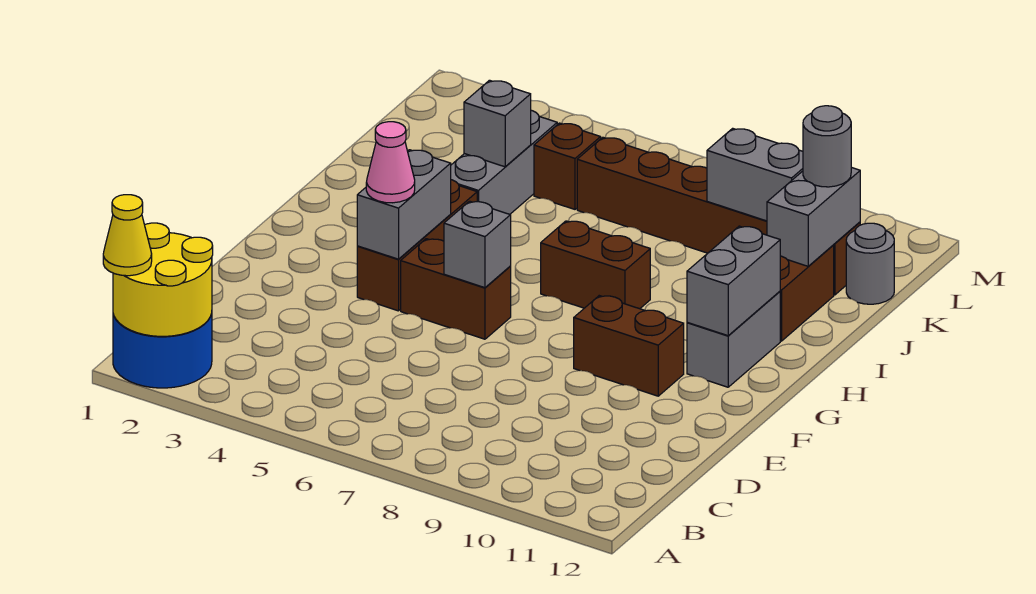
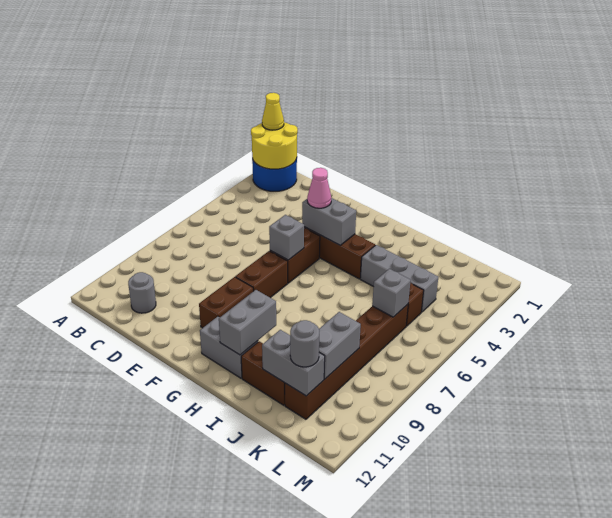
grey brick G11:H11 level 2 -> grey brick H10:H11 level 2
brown brick H7:H8 level 1 -> brown brick F7:F8 level 1
grey brick J4 level 2 -> grey brick K6 level 2
grey round brick K12 level 1 -> grey round brick C11 level 1

